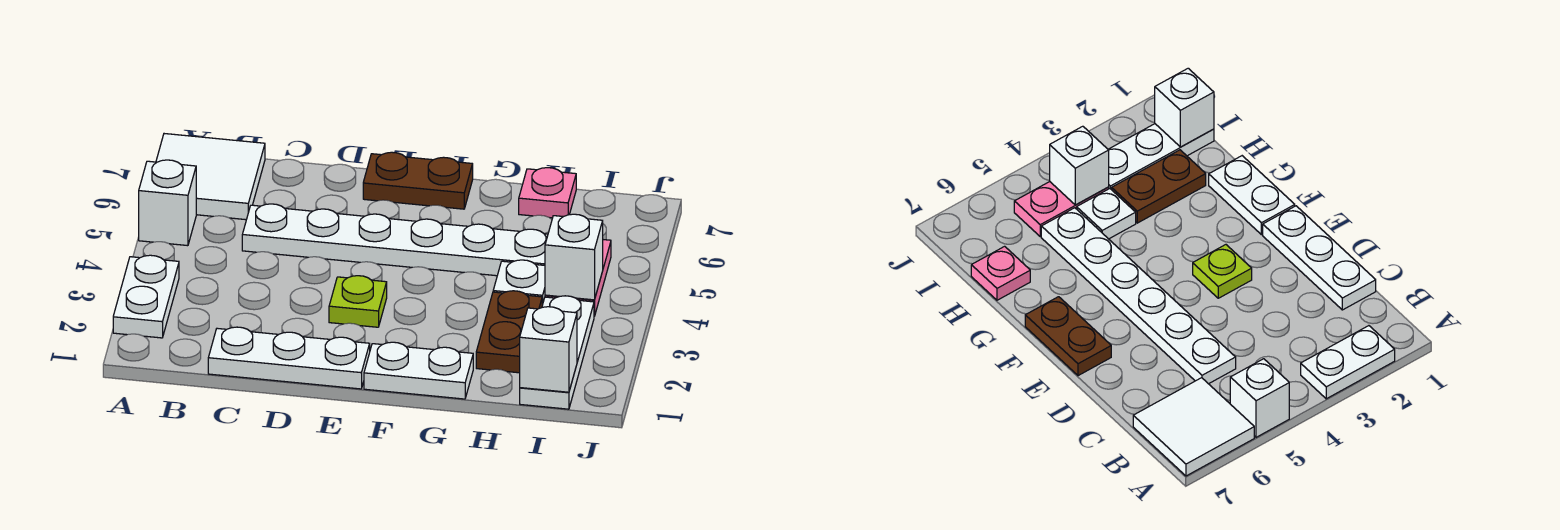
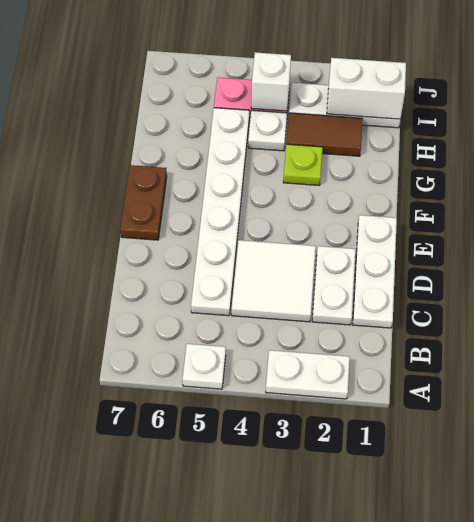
white brick A5 level 1 -> white plate A5 level 1
white tile A6:B7 level 1 -> white tile C3:D4 level 1
lime plate E3 level 1 -> lime plate G3 level 1
white plate F1:G1 level 1 -> white plate C2:D2 level 1
brown plate H2:H3 level 1 -> brown tile H2:H3 level 1
pink plate H7 level 1 -> none
white brick I1 level 2 -> white brick I1:I2 level 2

